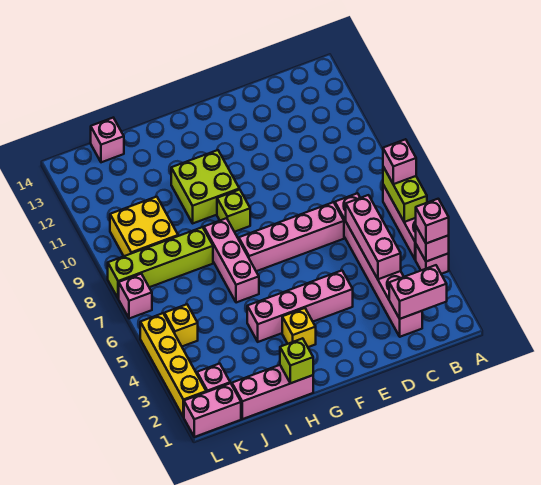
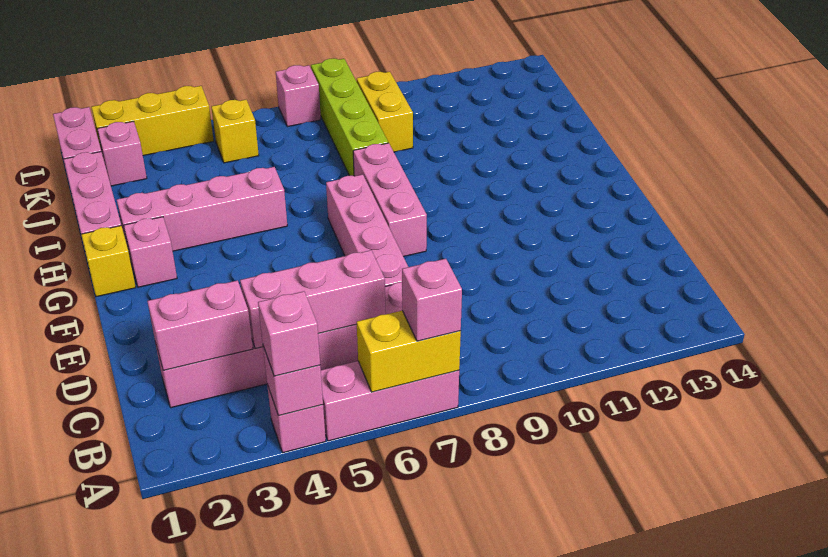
lime brick A6:A7 level 2 -> yellow brick A6:A7 level 2
pink brick B2:C2 level 2 -> pink brick C2:C3 level 2
pink brick E4:H4 level 1 -> pink brick H2:H5 level 1
yellow brick G3 level 1 -> yellow brick G1 level 1
lime brick G9 level 1 -> none
lime brick G10:H11 level 1 -> none
lime brick H1 level 2 -> none
pink brick H6:H8 level 1 -> pink brick F8:H8 level 1
yellow brick J9:K10 level 1 -> yellow brick J9:K9 level 1
pink brick J14 level 1 -> pink brick G2 level 1
yellow brick L2:L5 level 1 -> yellow brick L2:L4 level 1

